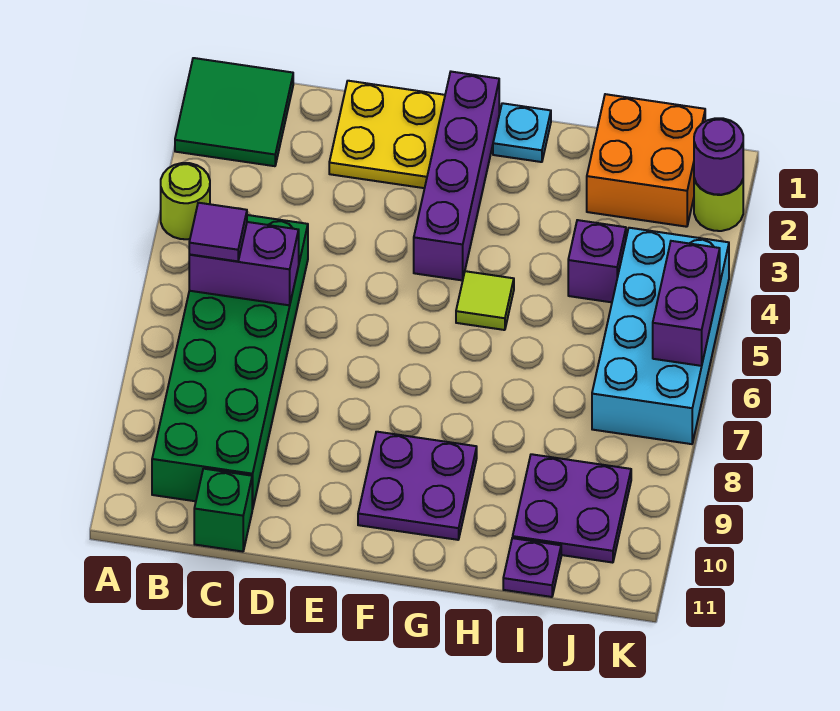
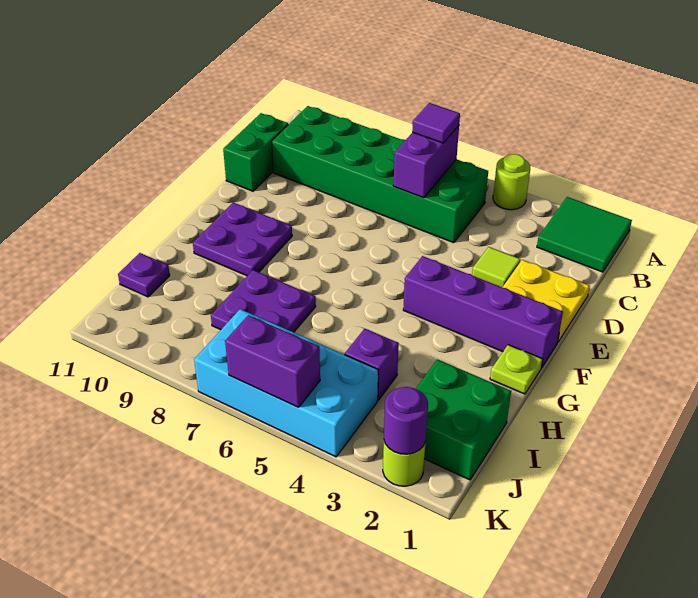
green brick C11 level 1 -> green brick C11:D11 level 1
cyan plate G1 level 1 -> lime plate G1 level 1
lime tile G5 level 1 -> lime tile D3 level 1
orange brick I1:J2 level 1 -> green brick I1:J2 level 1
purple plate I9:J10 level 1 -> purple plate H7:I8 level 1

